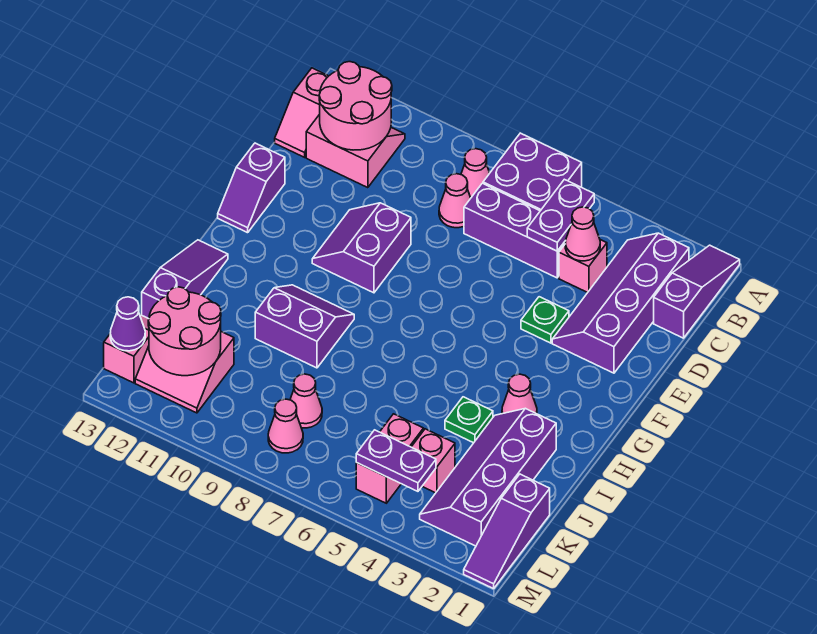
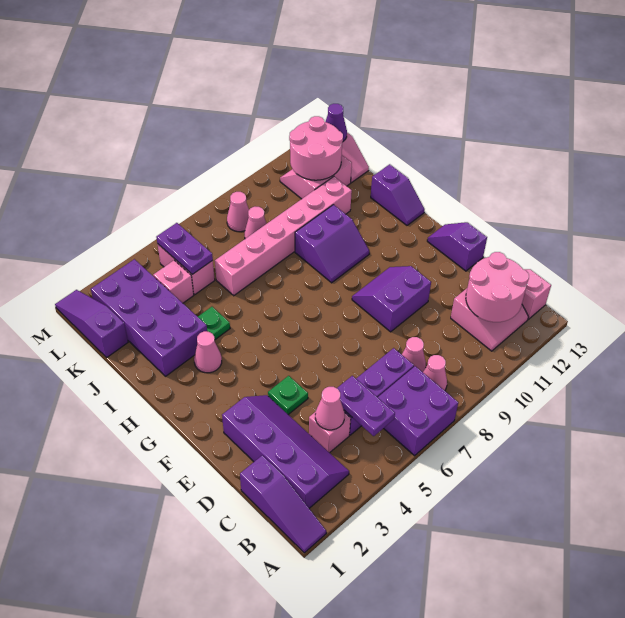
purple slope E9:F10 level 1 top 9 -> purple slope E9:F10 level 1 top E
purple slope H13:J13 level 1 top J -> purple slope H13:I13 level 1 top I
purple slope I2:L3 level 1 top 2 -> purple brick I2:L3 level 1
none -> pink brick J6:J11 level 1
purple plate L4:L5 level 2 -> purple plate K5:L5 level 2

